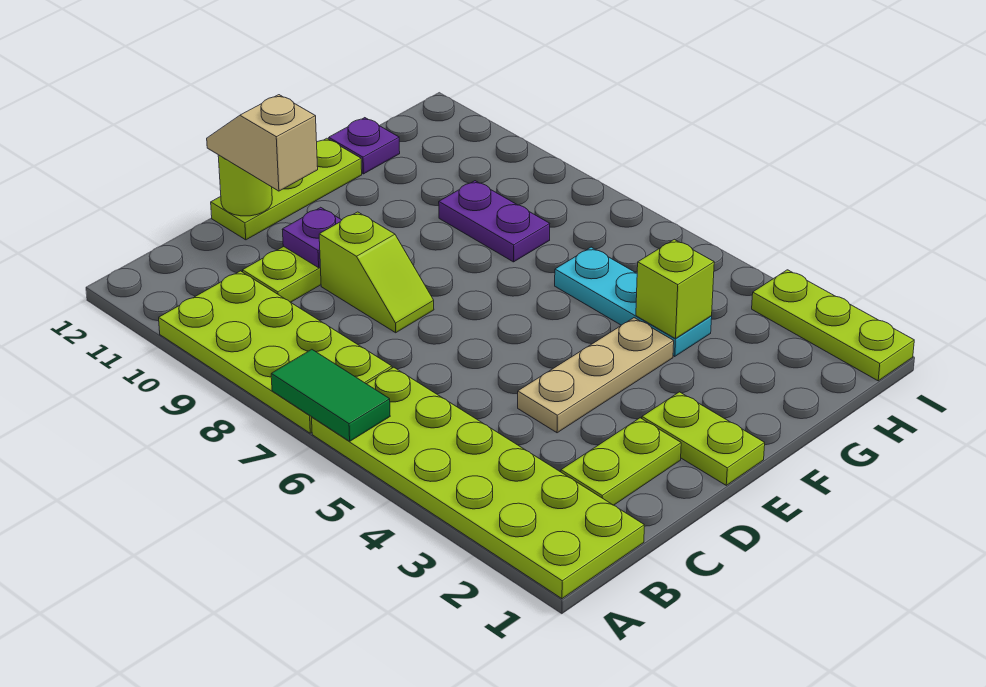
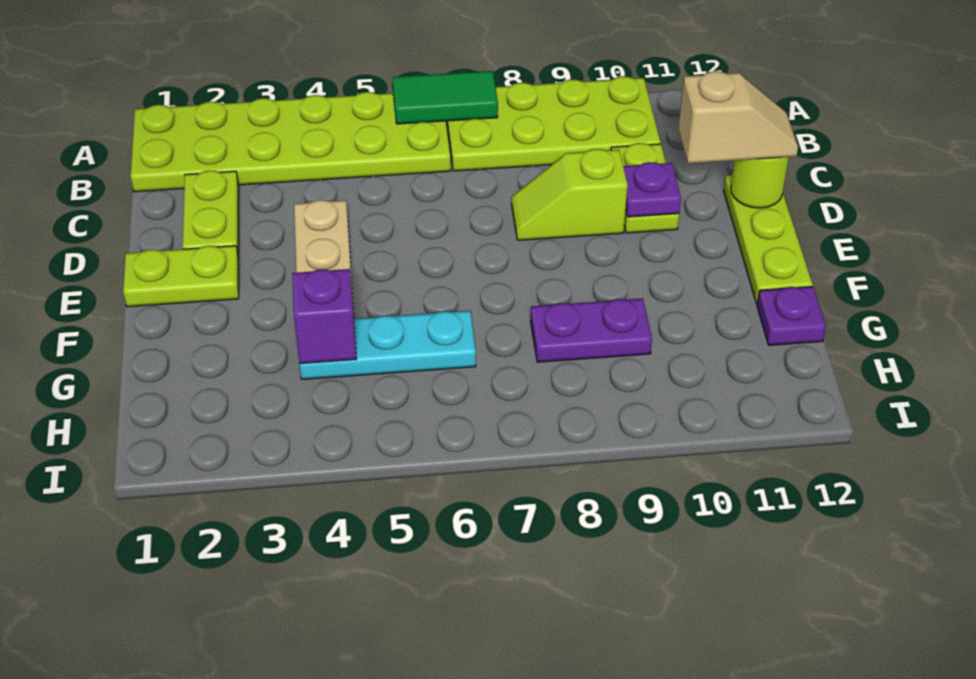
lime brick G4 level 2 -> purple brick G4 level 2
lime plate I1:I3 level 1 -> none

